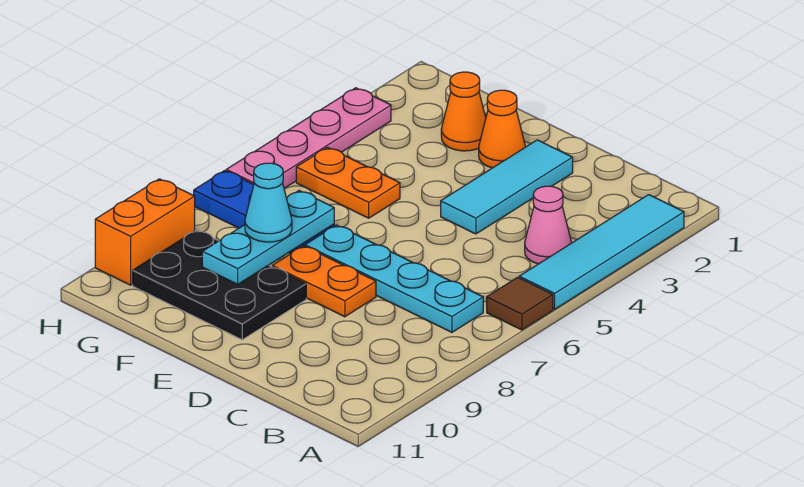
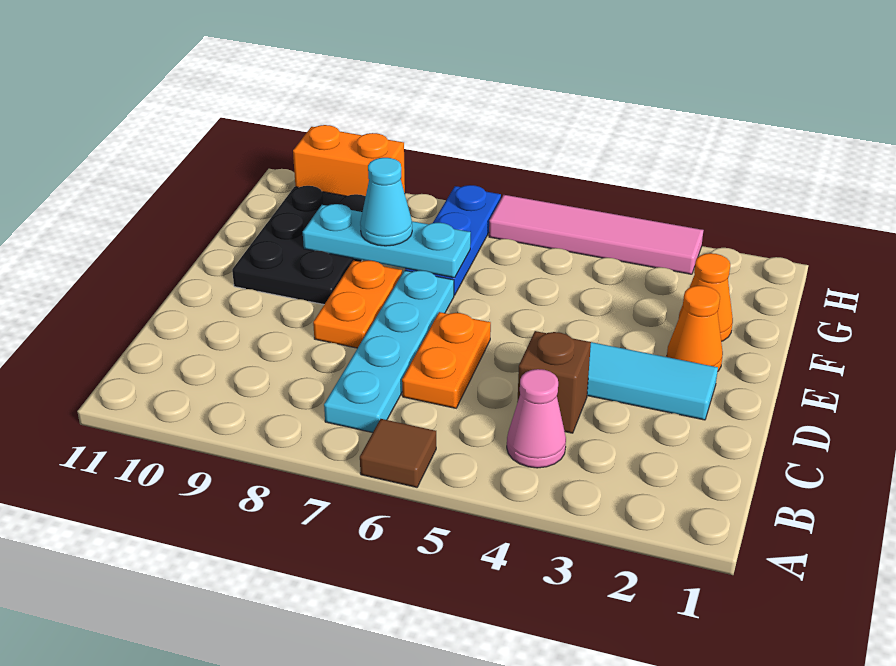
cyan tile A2:A5 level 1 -> none
none -> brown brick C4 level 1
orange plate F5:G5 level 1 -> orange plate C6:D6 level 1
pink plate H3:H6 level 1 -> pink tile H3:H6 level 1

